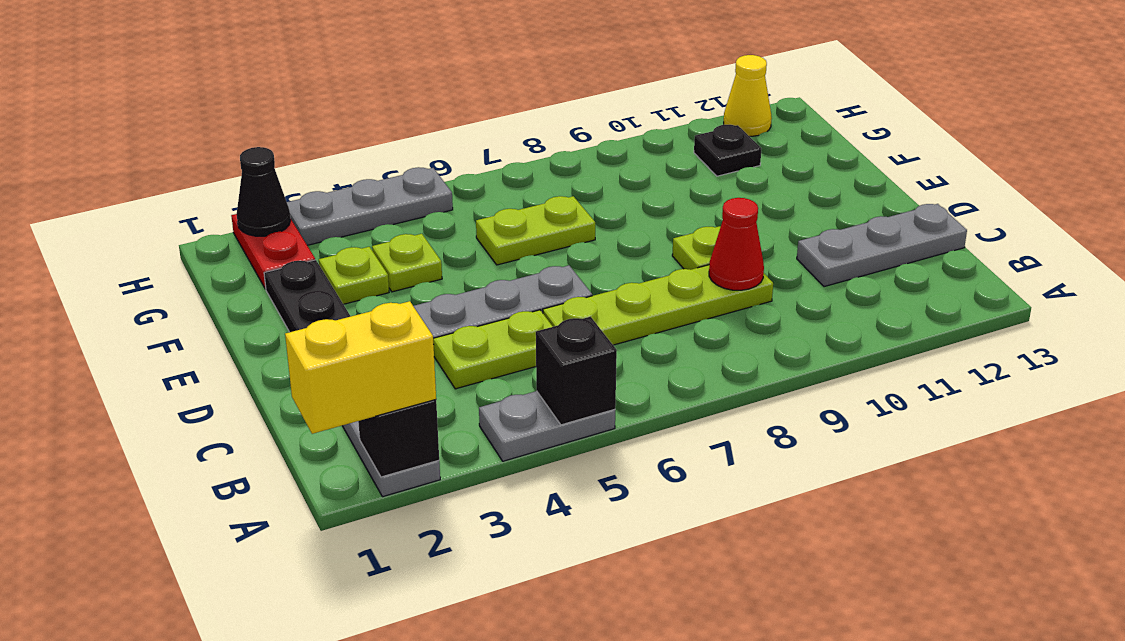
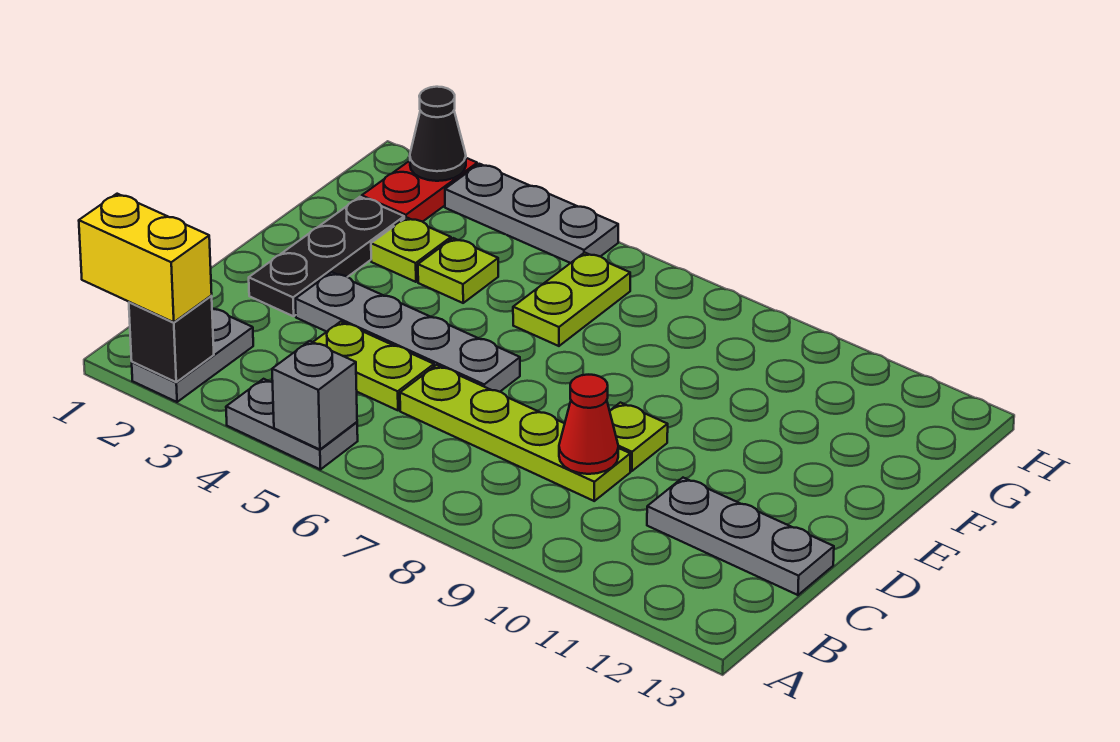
black brick A5 level 2 -> grey brick A5 level 2
lime plate F6:F7 level 1 -> lime plate F6:G6 level 1
black plate G11 level 1 -> none
yellow cone H12 level 1 -> none

